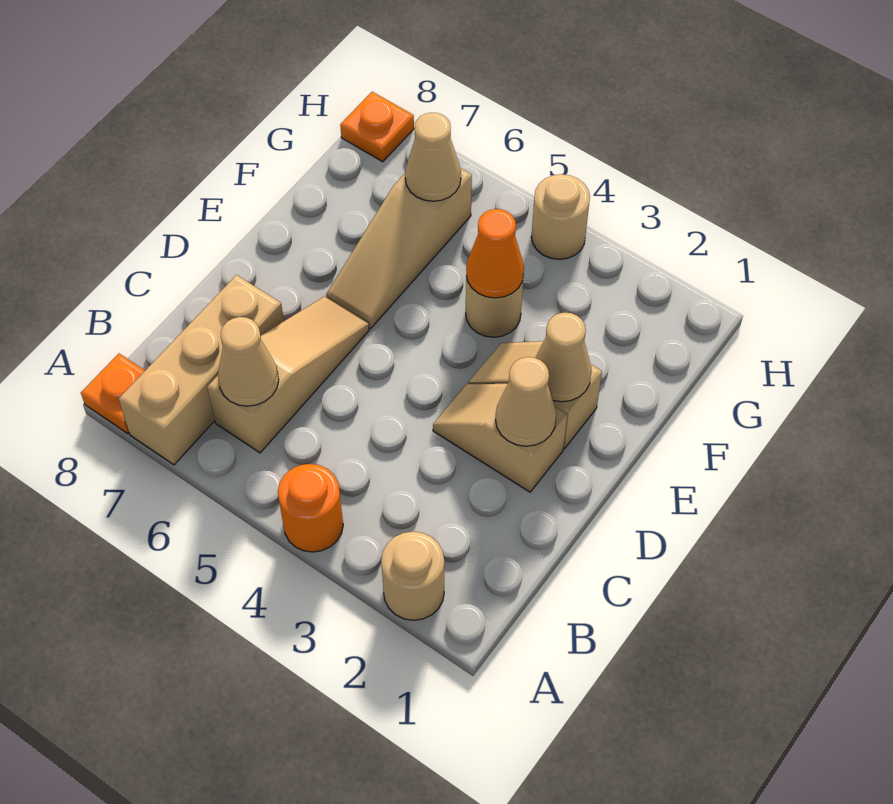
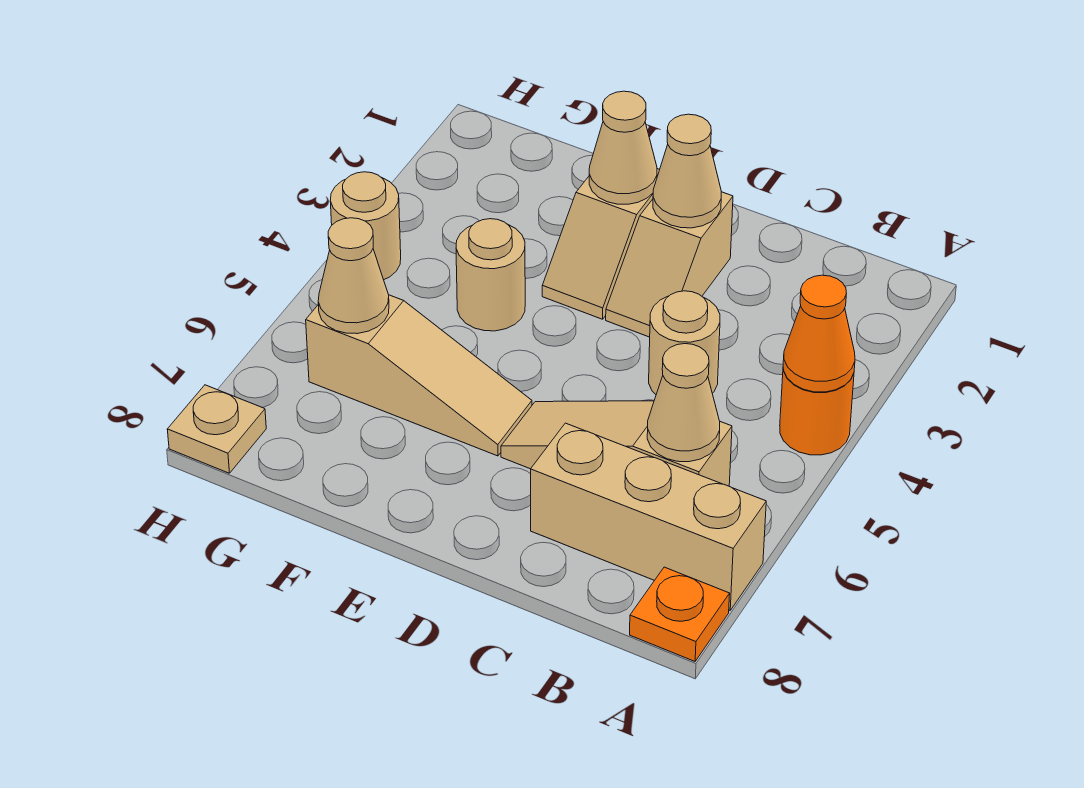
tan round brick A2 level 1 -> tan round brick C4 level 1
orange cone F4 level 2 -> orange cone A4 level 2
orange plate H8 level 1 -> tan plate H8 level 1

